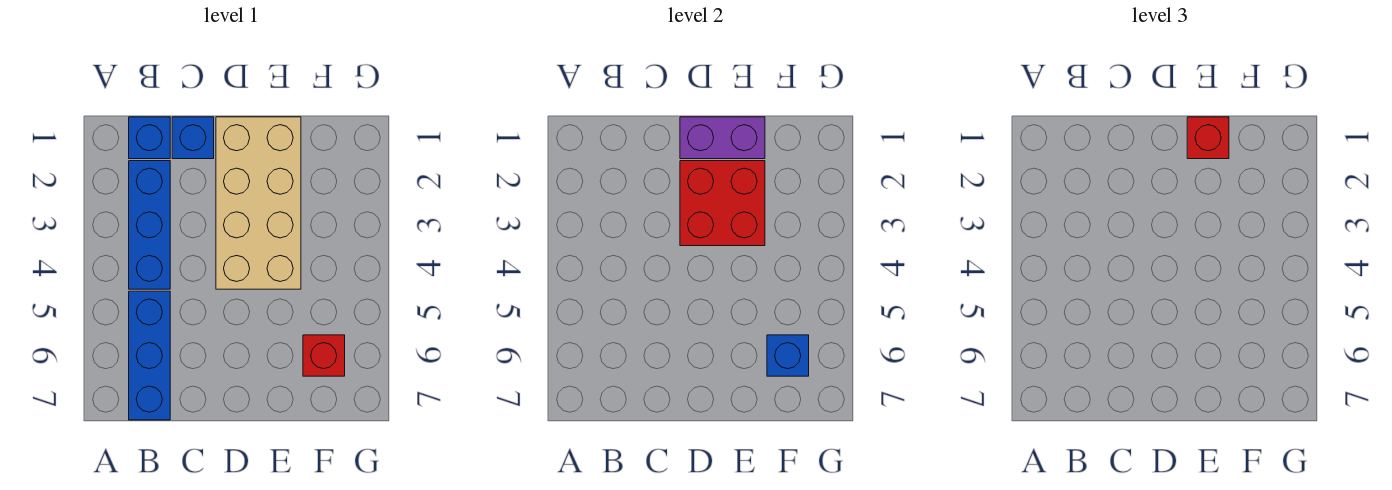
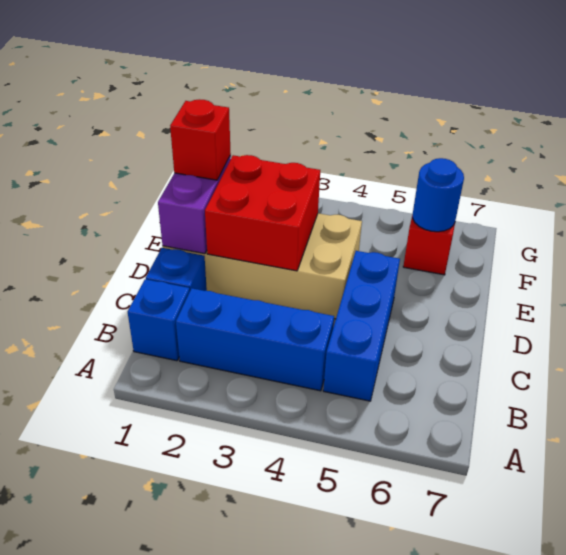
blue brick B5:B7 level 1 -> blue brick B5:D5 level 1
blue brick F6 level 2 -> blue round brick F6 level 2

